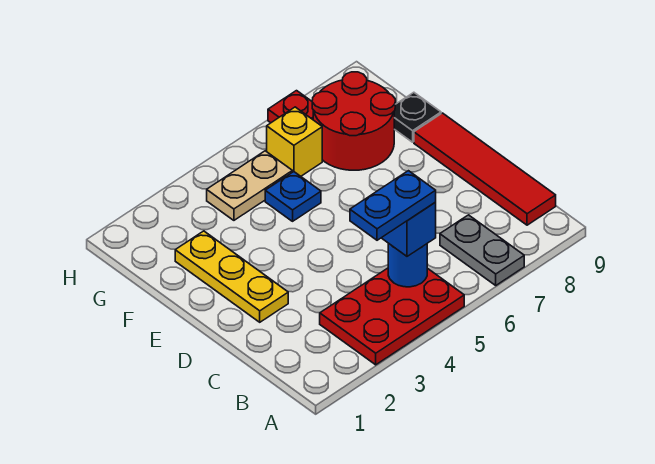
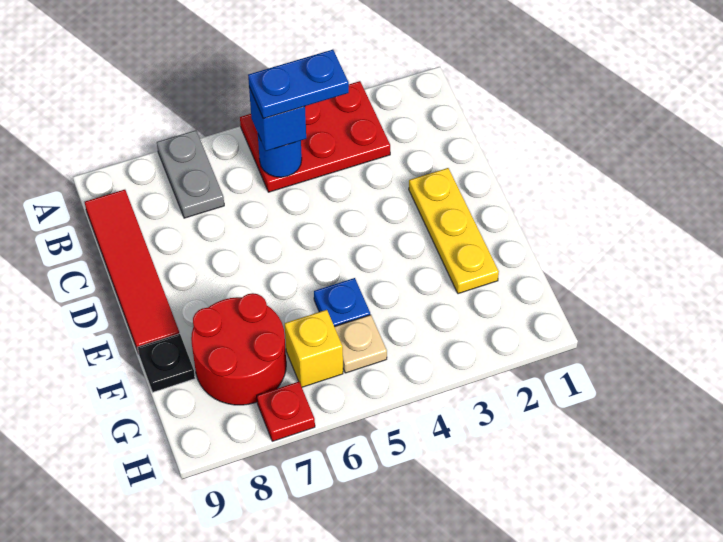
tan plate G4:G5 level 1 -> tan plate G5 level 1

